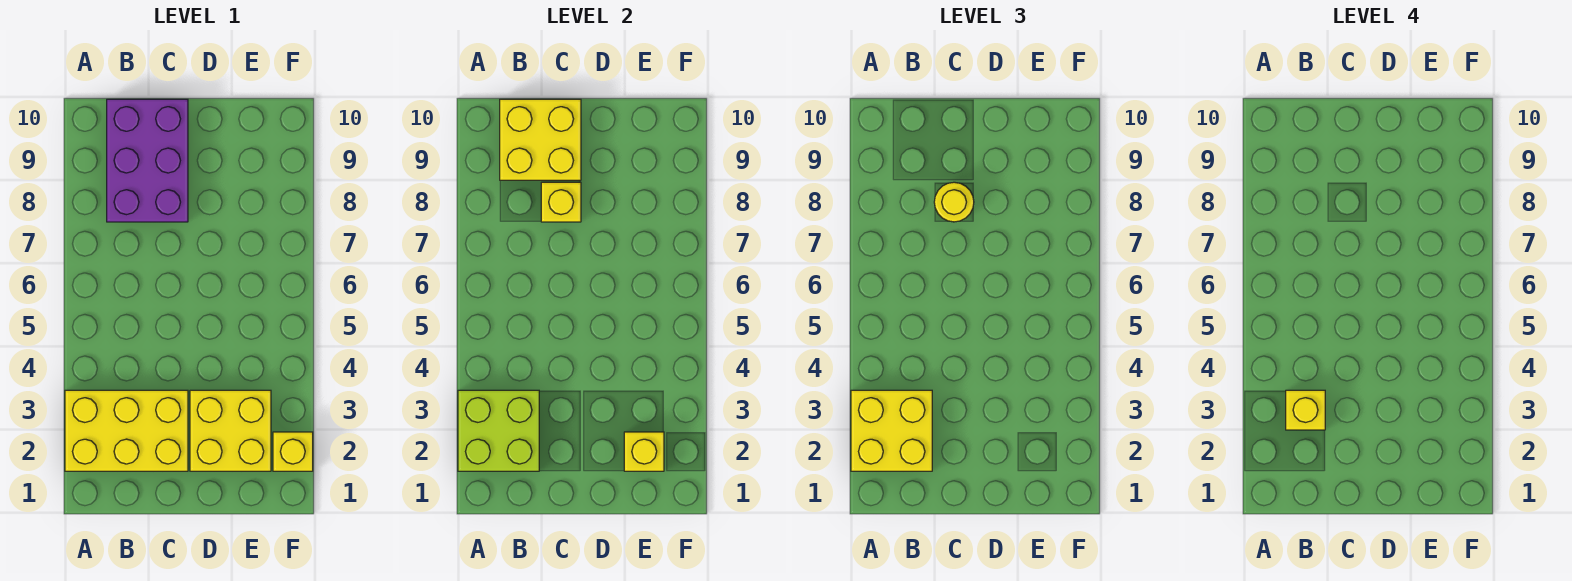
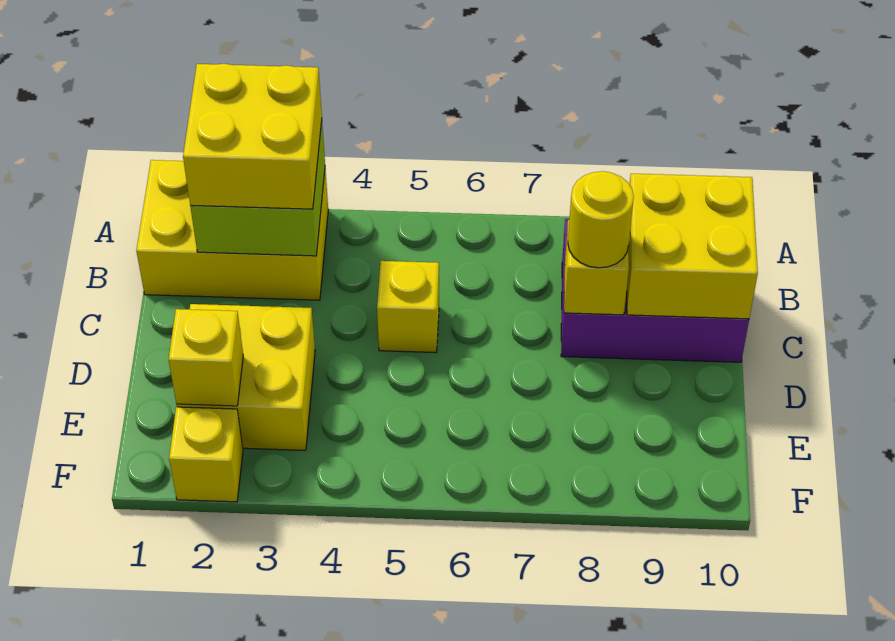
yellow brick A2:C3 level 1 -> yellow brick A1:B3 level 1
yellow brick B3 level 4 -> yellow brick C5 level 1

